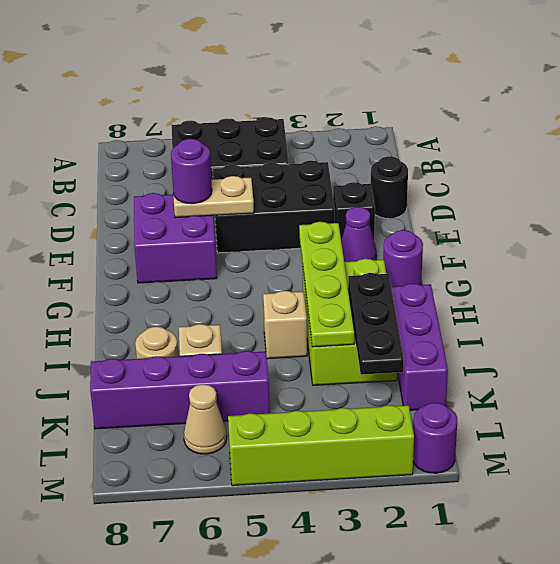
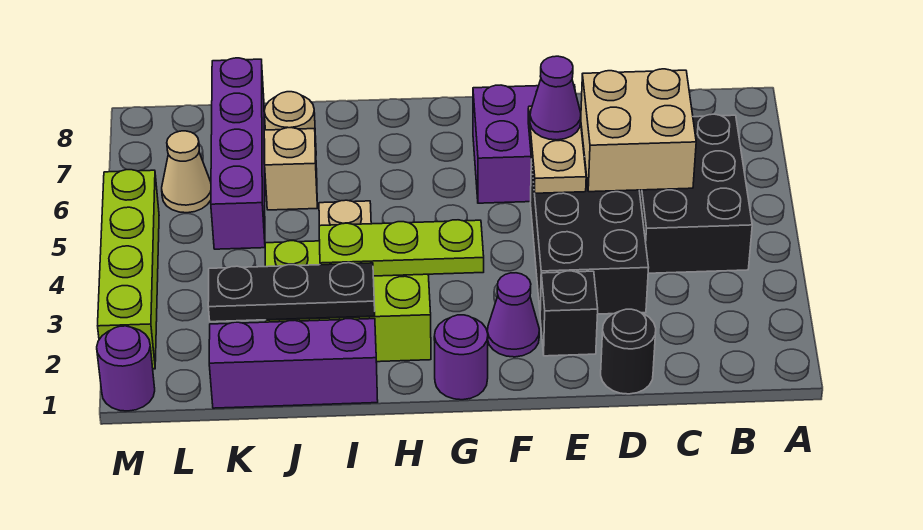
none -> tan brick C5:D6 level 2
purple round brick E6 level 3 -> purple cone E6 level 3
lime plate G3:J3 level 2 -> lime plate G3:I3 level 2

